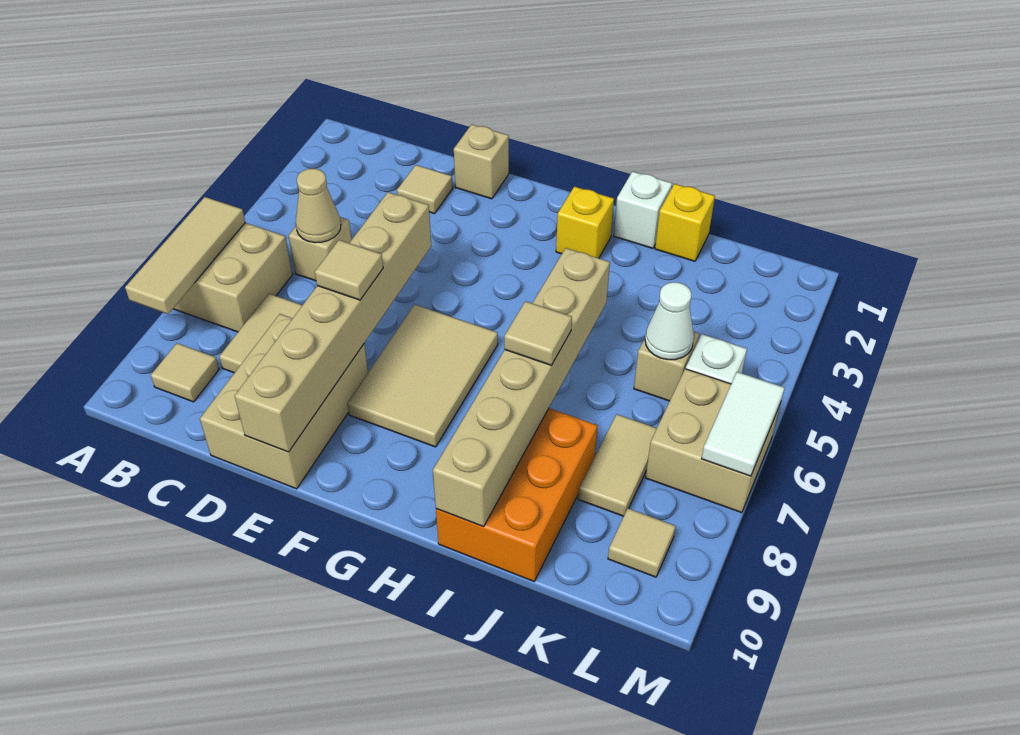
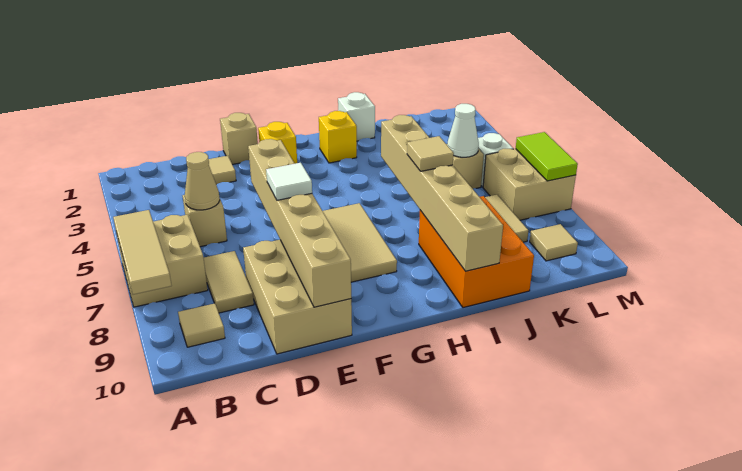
tan tile E7 level 3 -> white tile E7 level 3
yellow brick J1 level 1 -> yellow brick F2 level 1
white tile M6:M7 level 2 -> lime tile M6:M7 level 2

